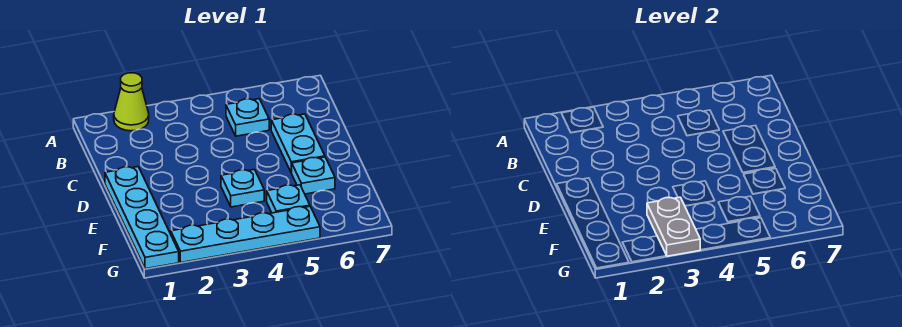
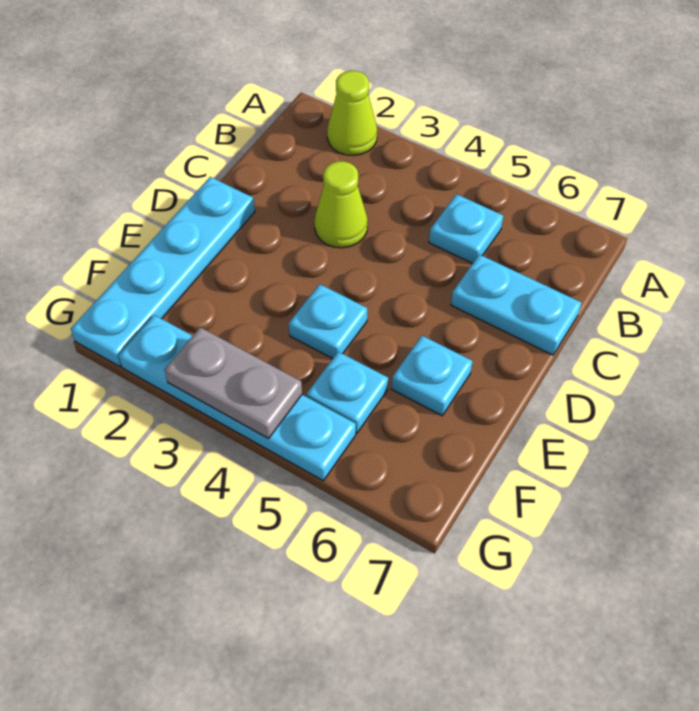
none -> lime cone C3 level 1
cyan plate C6:D6 level 1 -> cyan plate C6:C7 level 1
grey plate F3:G3 level 2 -> grey plate G3:G4 level 2

